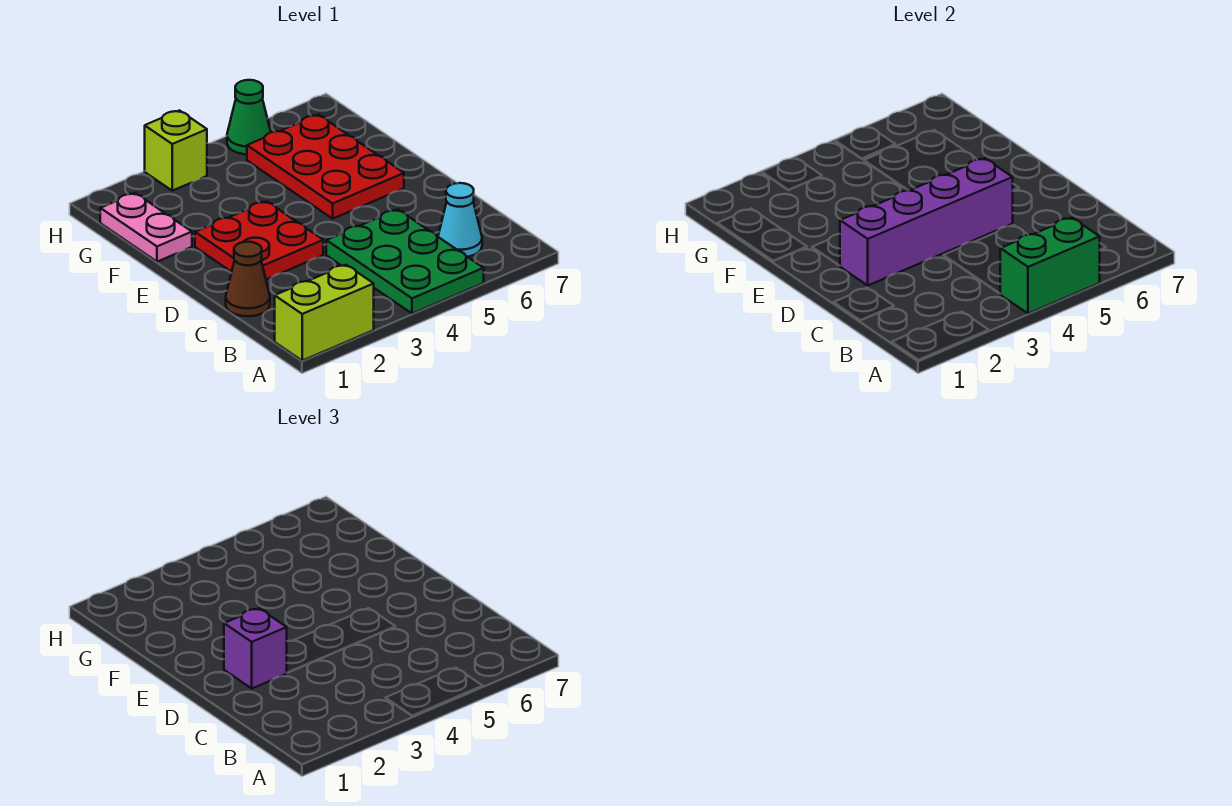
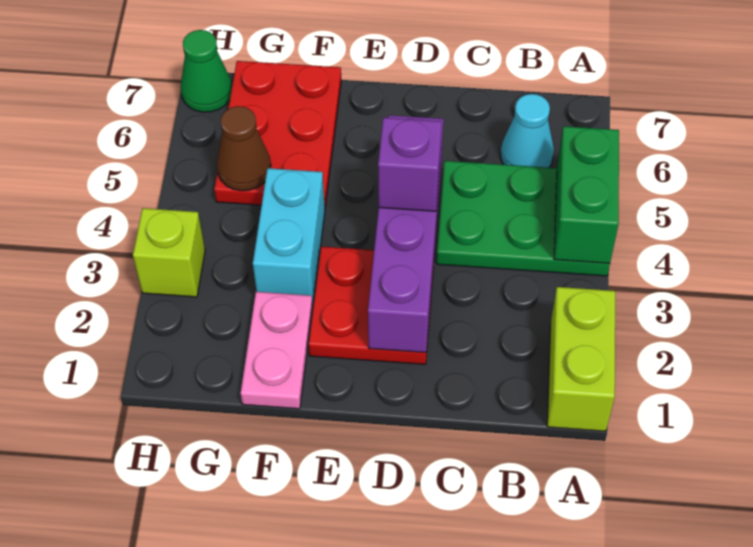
brown cone C1 level 1 -> brown cone G5 level 2
purple brick D2 level 3 -> purple brick D4 level 3
red plate E5:G6 level 1 -> red plate F5:G7 level 1
pink plate F1:G1 level 1 -> pink plate F1:F2 level 1
none -> cyan brick F3:F4 level 1
green cone H5 level 1 -> green cone H7 level 1

